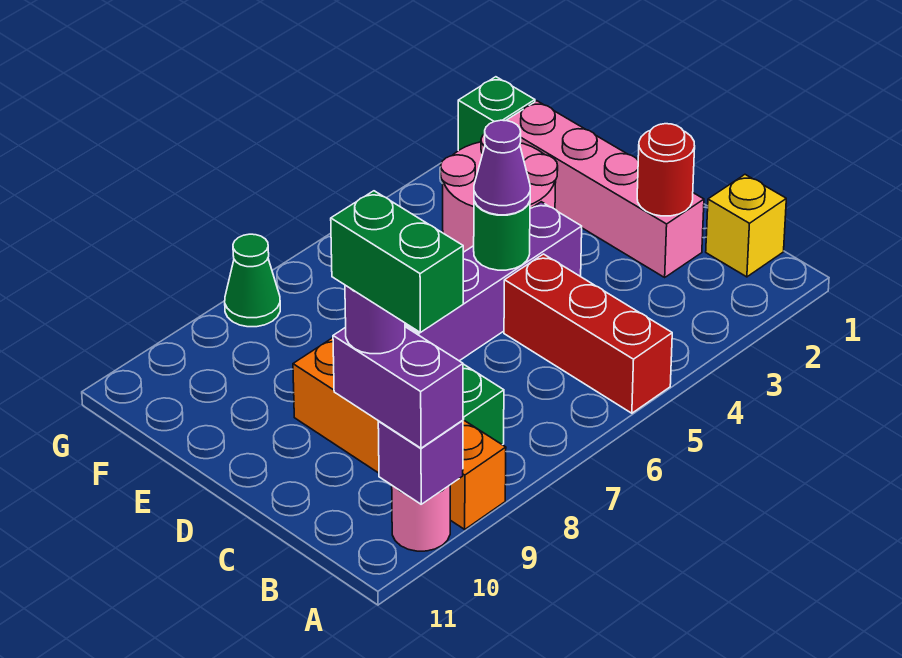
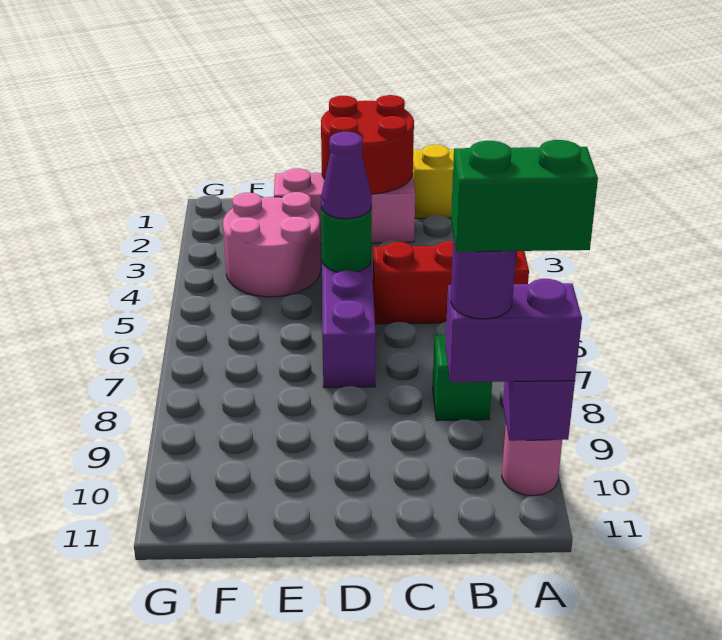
orange brick A9:D9 level 1 -> none
pink brick C2:F2 level 1 -> pink brick C2:E2 level 1
red round brick C2 level 2 -> red round brick C1:D2 level 2
green brick G2 level 1 -> none
green cone G8 level 1 -> none

